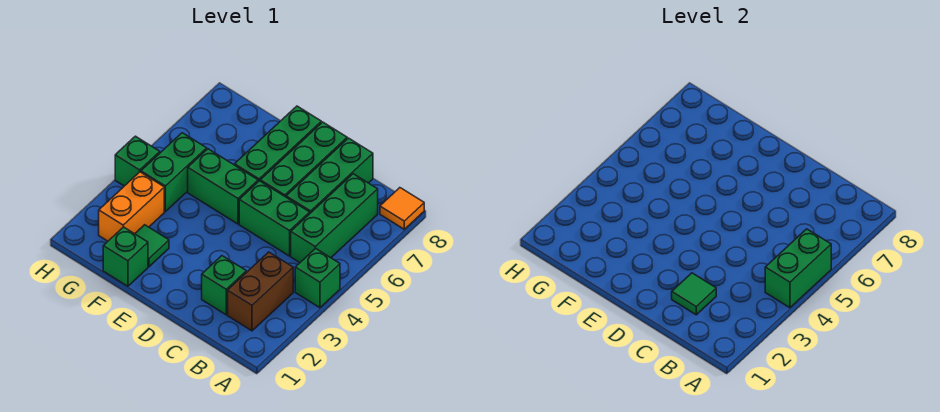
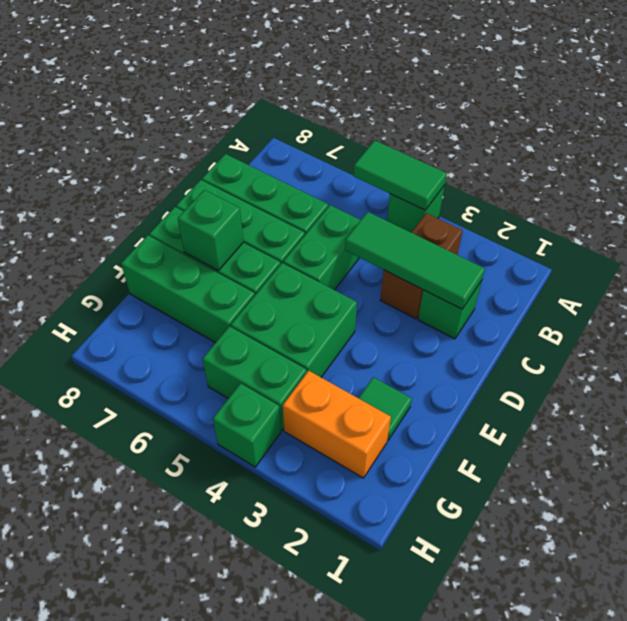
green brick A4:A5 level 2 -> green tile A4:A5 level 2
orange tile A8 level 1 -> none
brown brick B2:B3 level 1 -> brown brick B3:C3 level 1
green brick B5:B7 level 1 -> green brick F6:F8 level 1
green tile C2 level 2 -> green tile C2:C4 level 2
green brick E5:F5 level 1 -> green brick E4:F5 level 1
green brick F1 level 1 -> green brick E7 level 2

